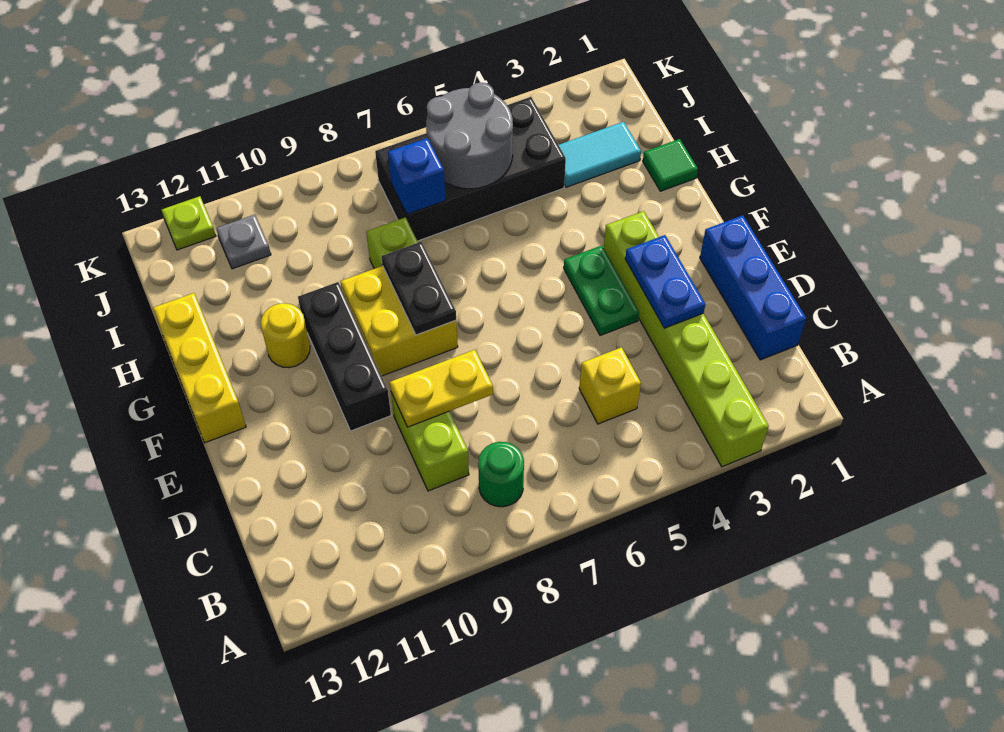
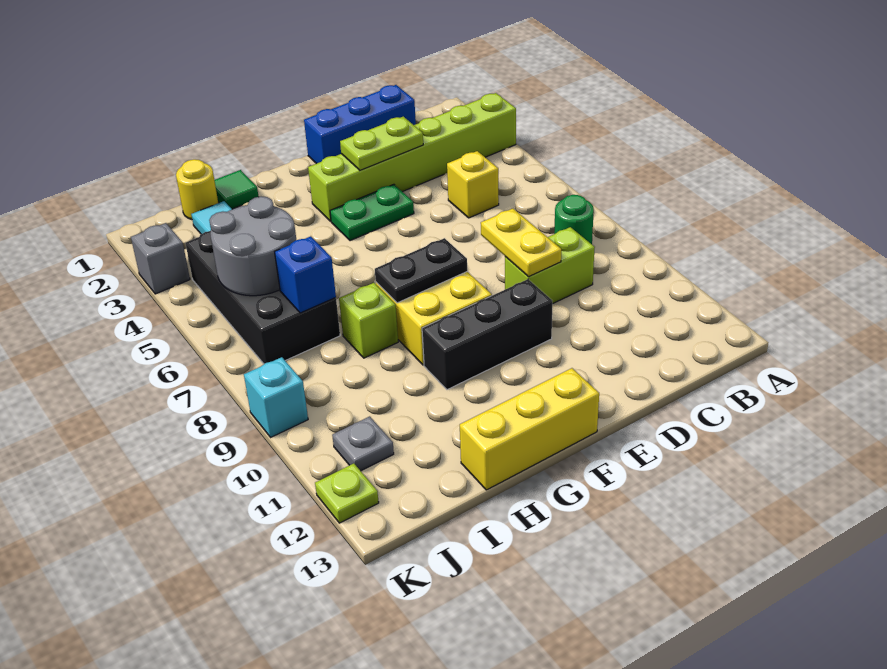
blue plate D3:E3 level 2 -> lime plate D3:E3 level 2
yellow round brick G11 level 1 -> yellow round brick I1 level 1
none -> grey brick K3 level 1
none -> cyan brick K9 level 1

